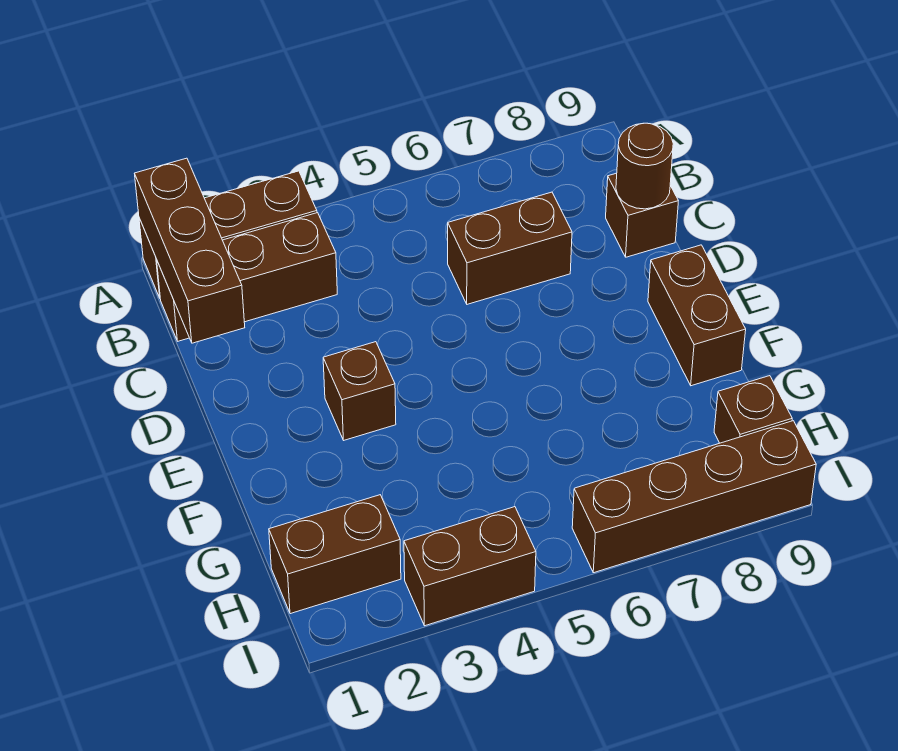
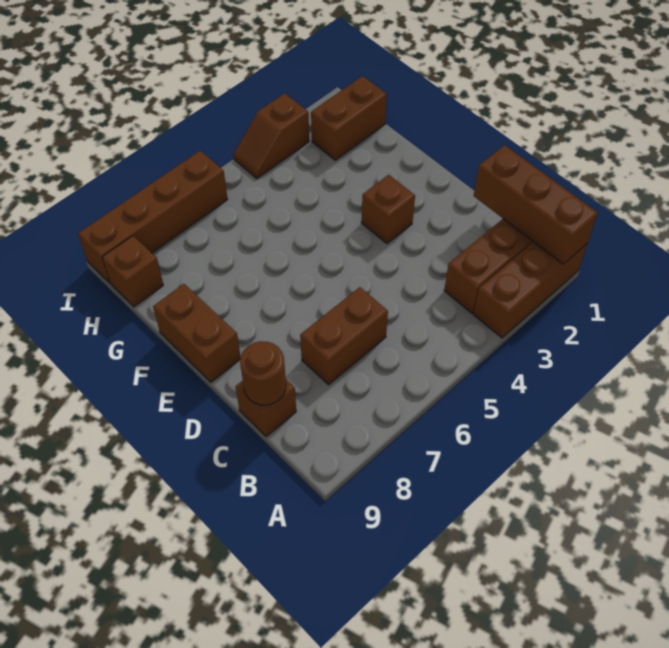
brown brick I3:I4 level 1 -> brown slope I3:I4 level 1 top 3

